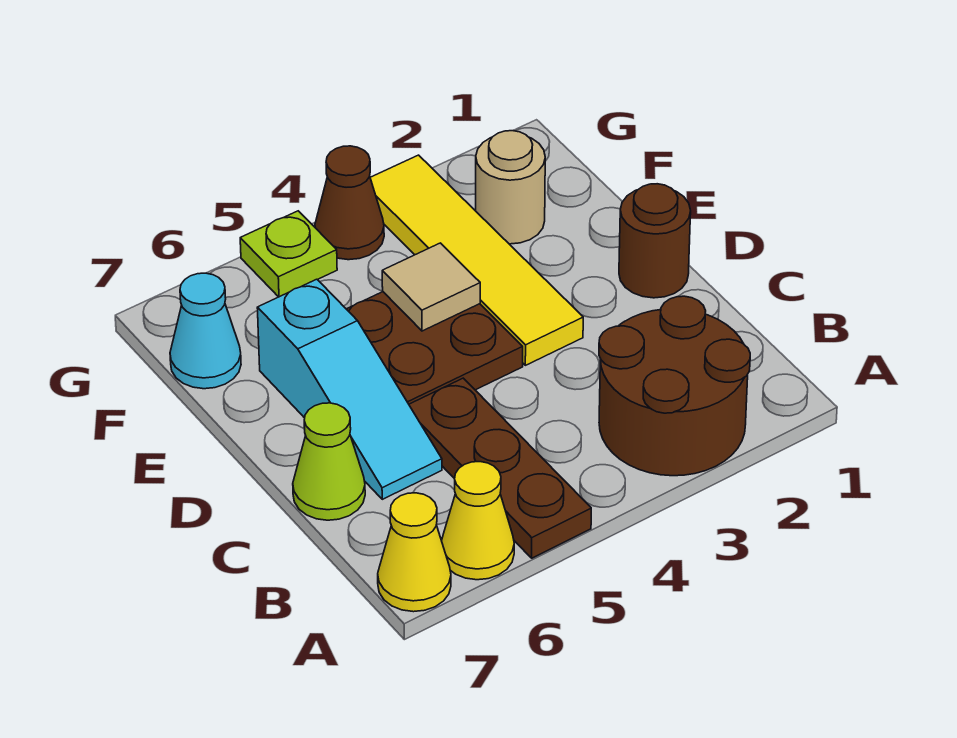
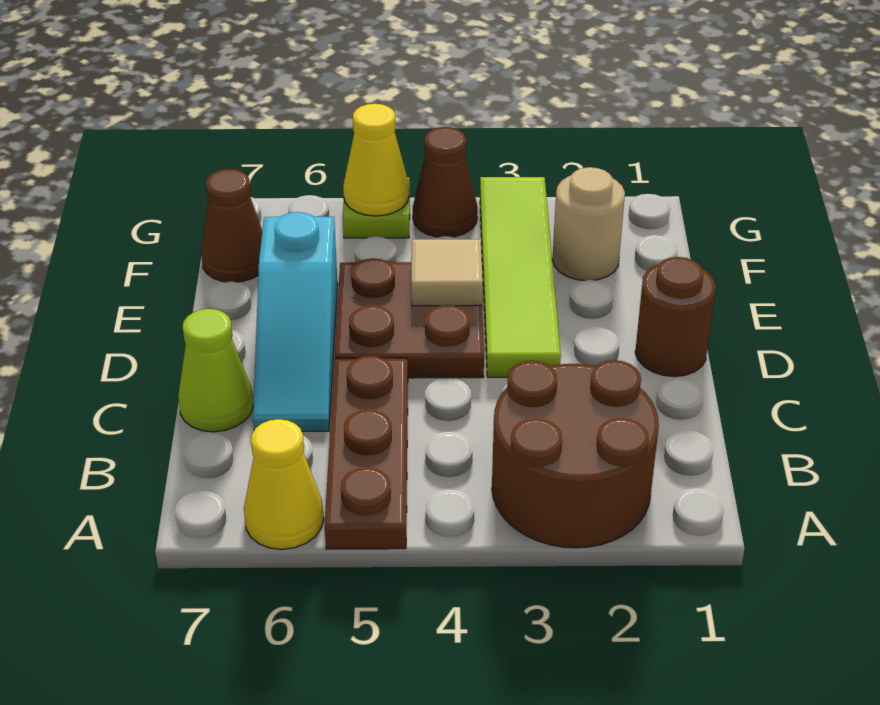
yellow cone A7 level 1 -> yellow cone G5 level 2
yellow tile D3:G3 level 1 -> lime tile D3:G3 level 1
cyan cone F7 level 1 -> brown cone F7 level 1

